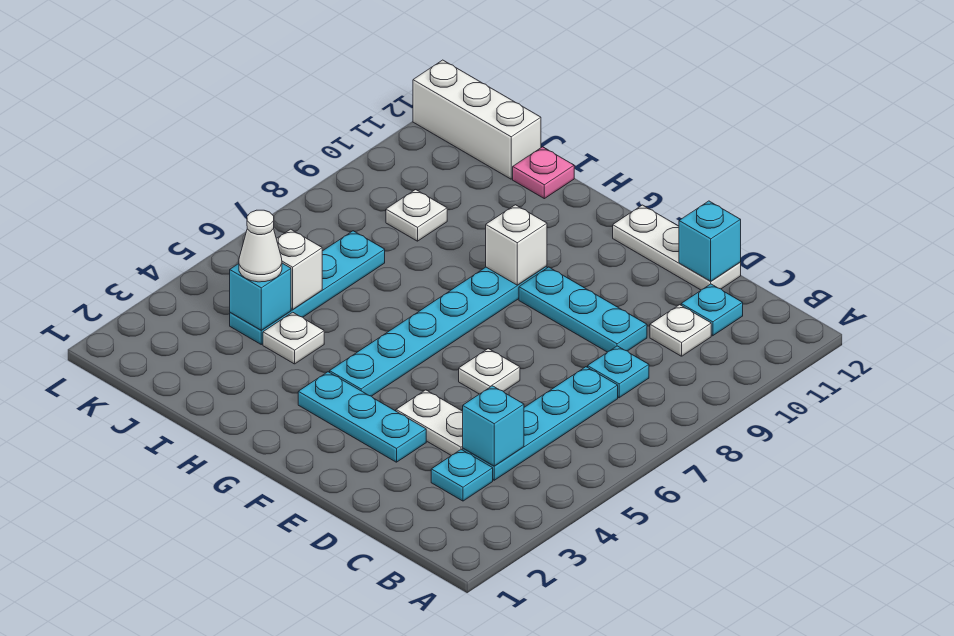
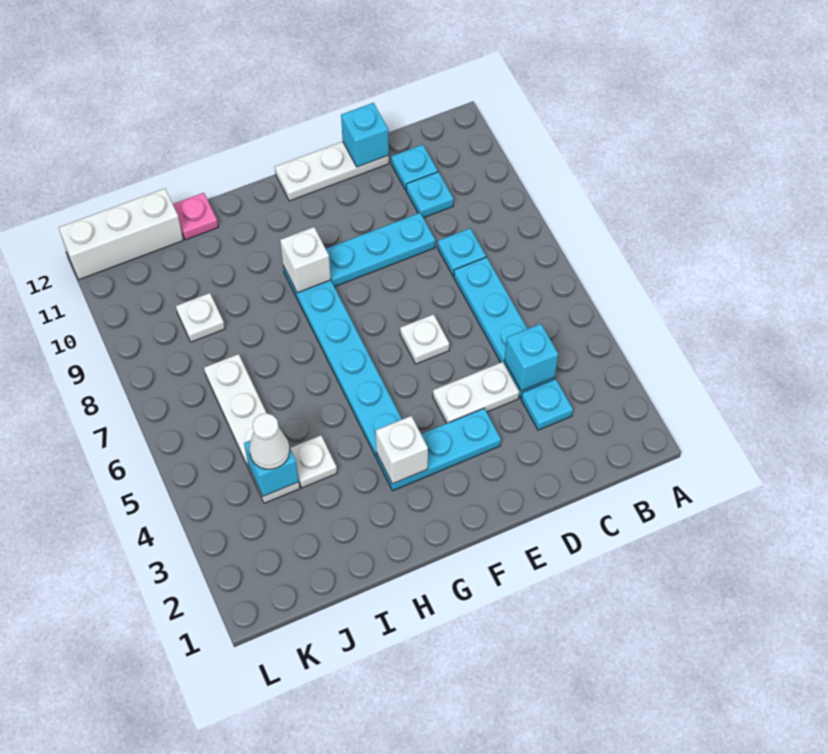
white plate C10 level 1 -> cyan plate C10 level 1
cyan plate J4:J7 level 1 -> white plate J4:J7 level 1
white brick J5 level 2 -> white brick G3 level 2

